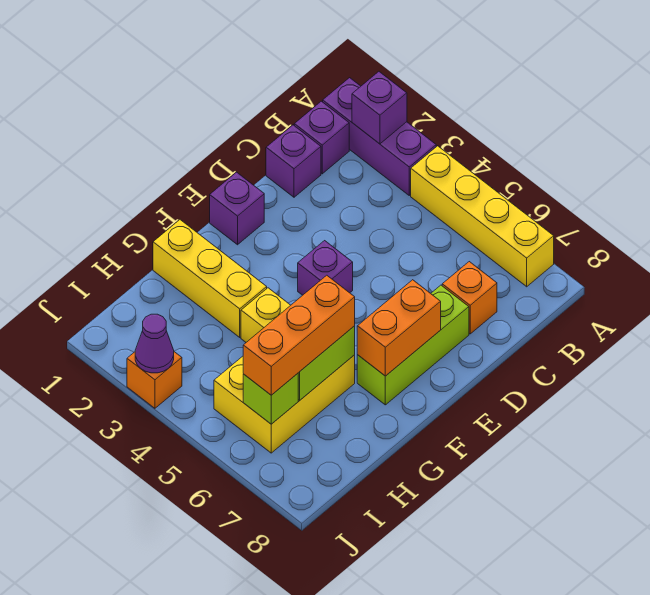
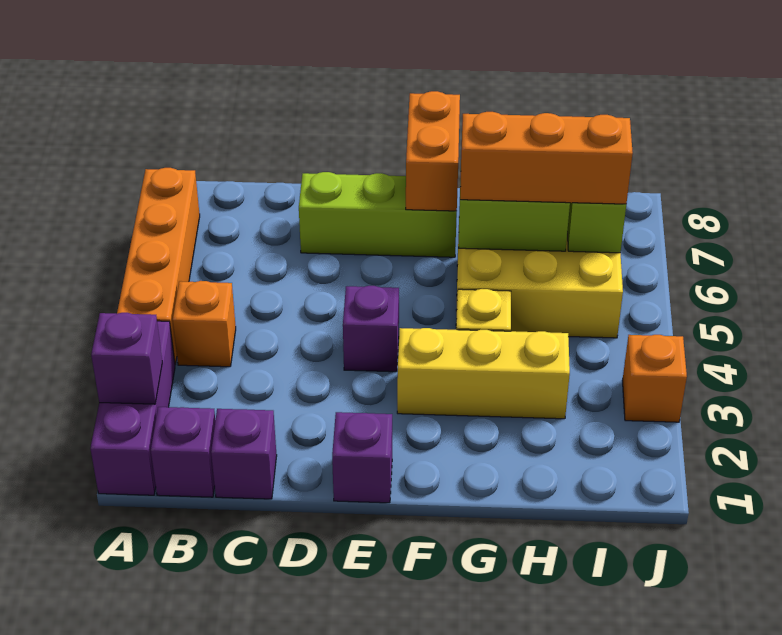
yellow brick A4:A7 level 1 -> orange brick A4:A7 level 1
orange brick C7 level 1 -> orange brick B4 level 1
orange brick E7:F7 level 2 -> orange brick F7:F8 level 2
yellow brick G1:G3 level 1 -> yellow brick F3:H3 level 1
purple cone J3 level 2 -> none

